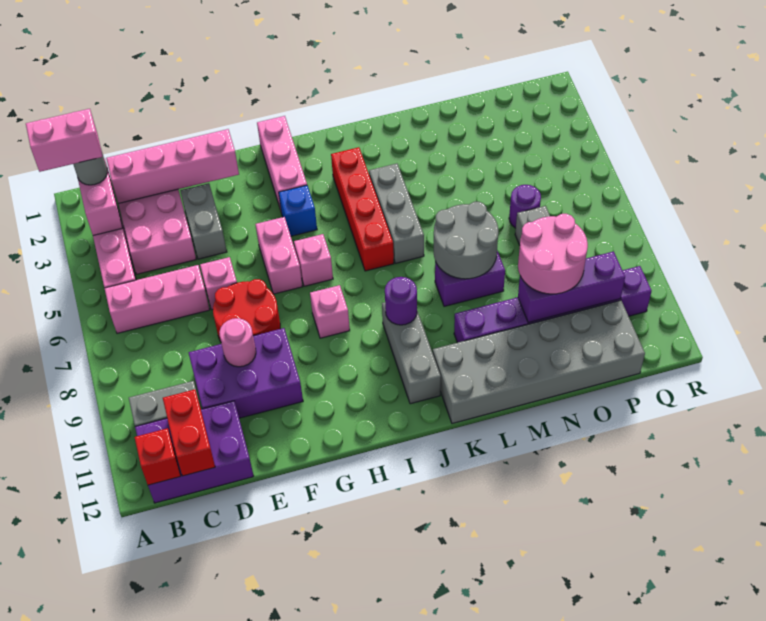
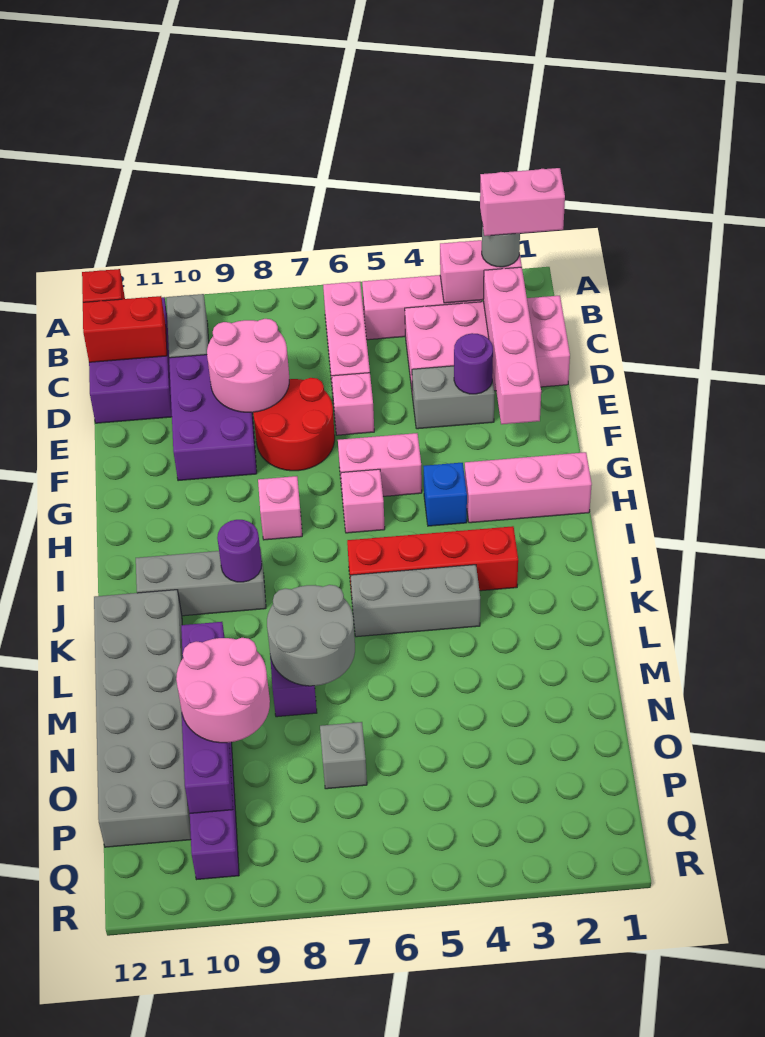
pink brick A2:B2 level 4 -> pink brick B1:B2 level 4
pink round brick E9 level 2 -> pink round brick D8:E9 level 2
purple round brick O6 level 1 -> purple round brick E3 level 2

